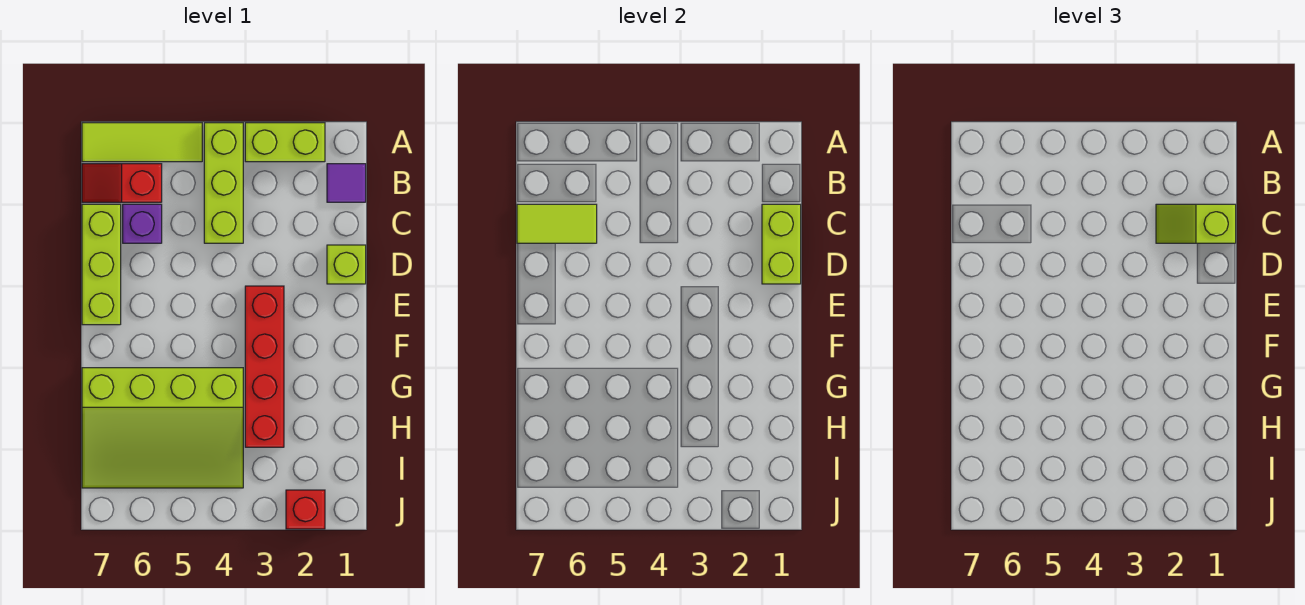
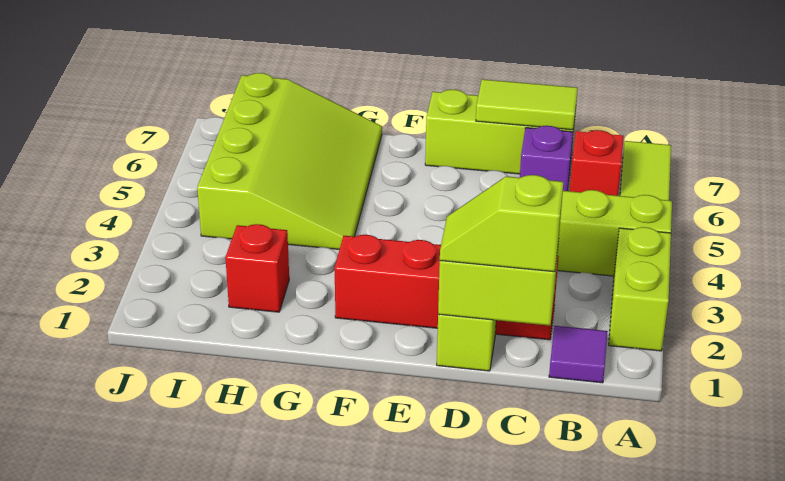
lime slope C1:C2 level 3 top 1 -> lime slope C1:D1 level 3 top C
lime tile C6:C7 level 2 -> lime tile C7:D7 level 2
red brick E3:H3 level 1 -> red brick C2:F2 level 1
lime slope G4:I7 level 1 top G -> lime slope G4:I7 level 1 top I
red brick J2 level 1 -> red brick H2 level 1

